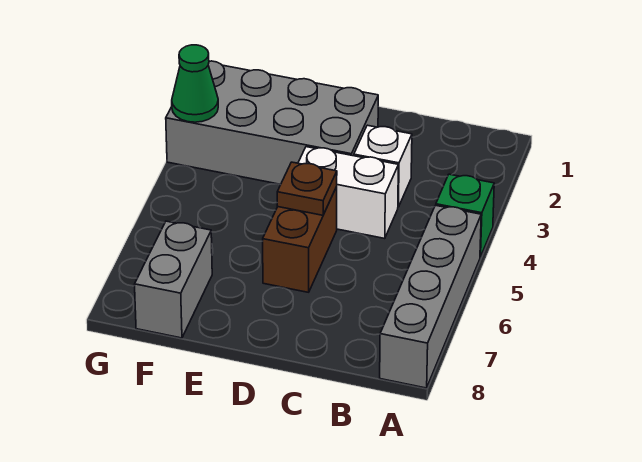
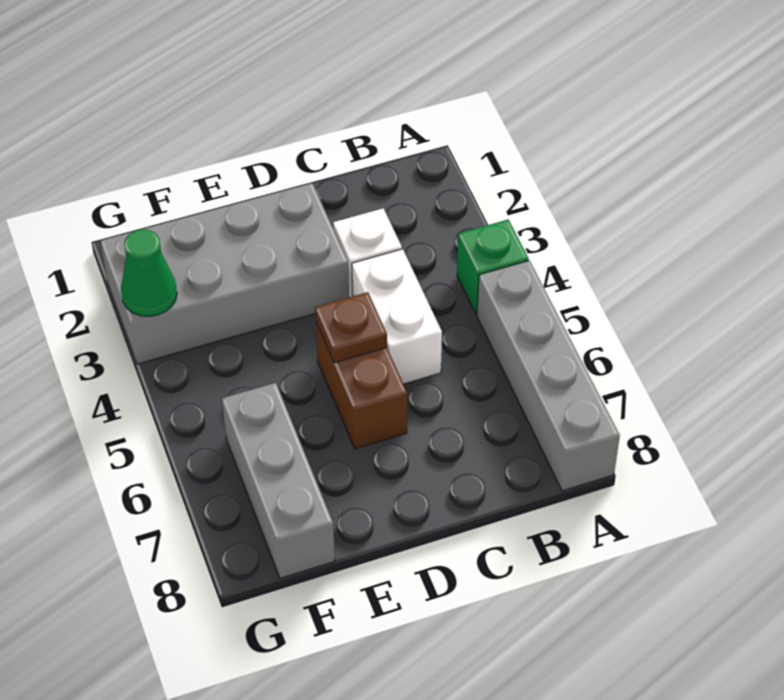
white brick C4:D4 level 1 -> white brick C4:C5 level 1
grey brick F7:F8 level 1 -> grey brick F6:F8 level 1

